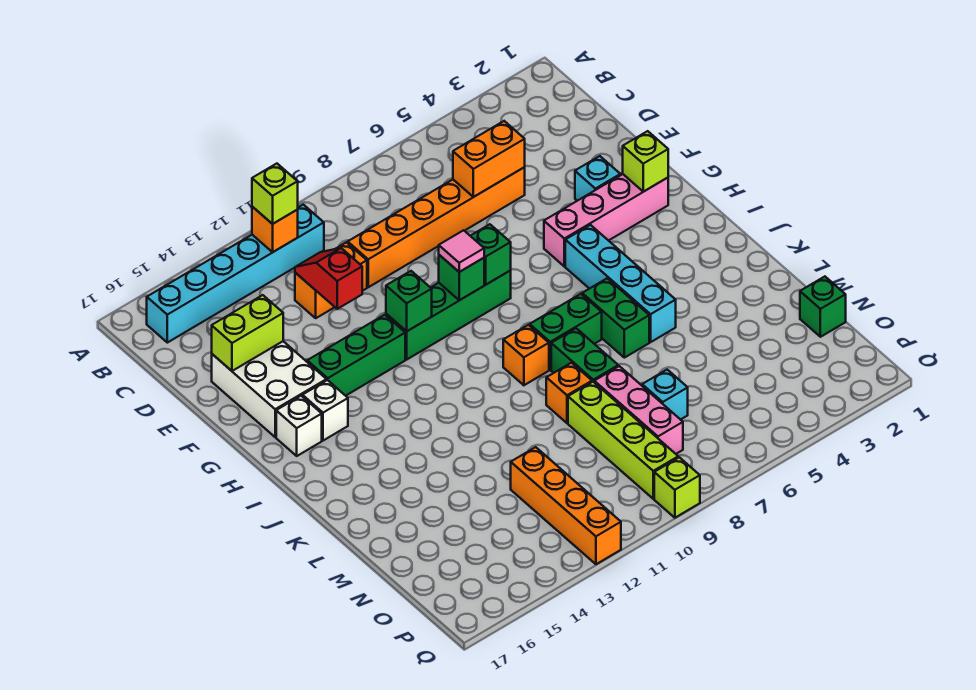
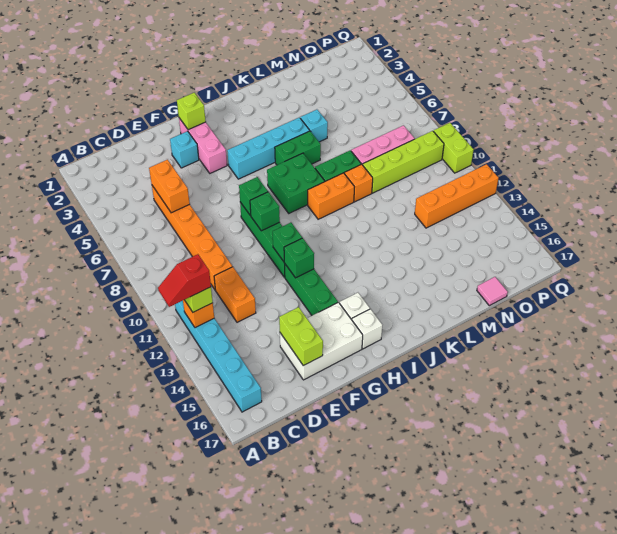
red slope D12:E12 level 2 top E -> red slope A12:B12 level 4 top B
pink brick G2:G5 level 1 -> pink brick G2:G4 level 1
pink tile G9 level 3 -> pink tile N17 level 1
green brick J7:J8 level 1 -> green brick I7:J8 level 1
orange brick J9 level 1 -> orange brick J9:K9 level 1
green brick N1 level 1 -> green brick G12 level 2
cyan brick N7 level 1 -> cyan brick L5 level 1
lime brick Q9 level 1 -> lime brick Q9:Q10 level 1

